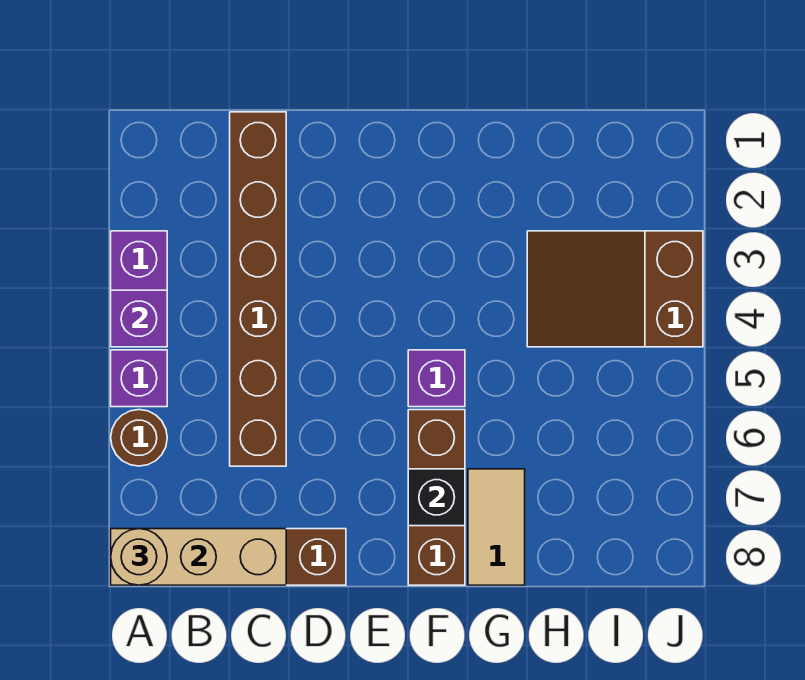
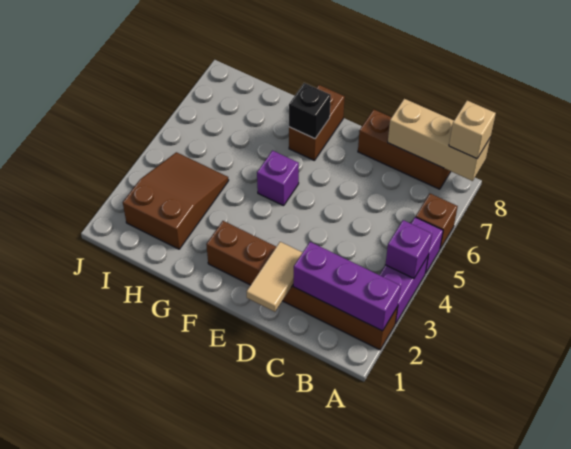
none -> purple brick A2:C2 level 2
brown round brick A6 level 1 -> brown brick A6 level 1
tan round brick A8 level 3 -> tan brick A8 level 3
brown brick C1:C6 level 1 -> brown brick A2:F2 level 1
brown brick F6:F8 level 1 -> brown brick F7:F8 level 1
tan tile G7:G8 level 1 -> tan tile D1:D2 level 2
brown slope H3:J4 level 1 top J -> brown slope H2:I4 level 1 top 2

